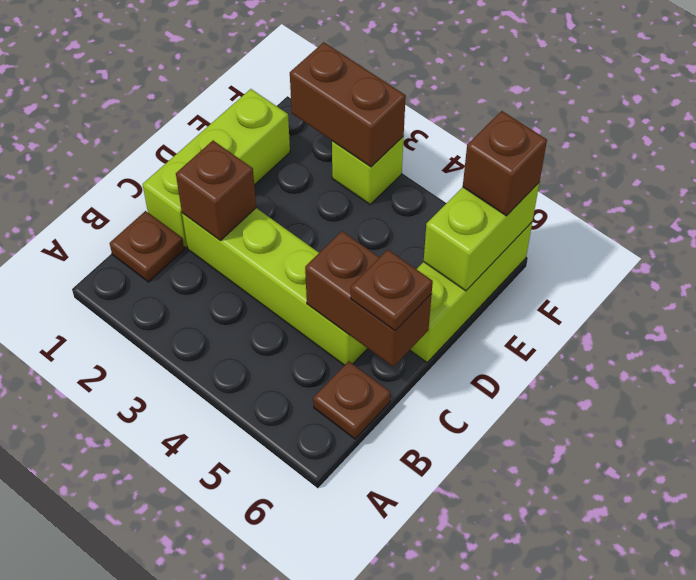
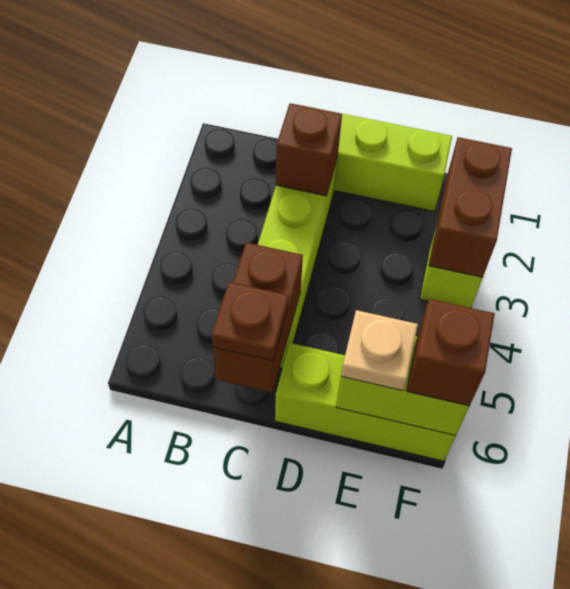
brown plate B1 level 1 -> none
brown plate B6 level 1 -> none
none -> tan plate E6 level 3

